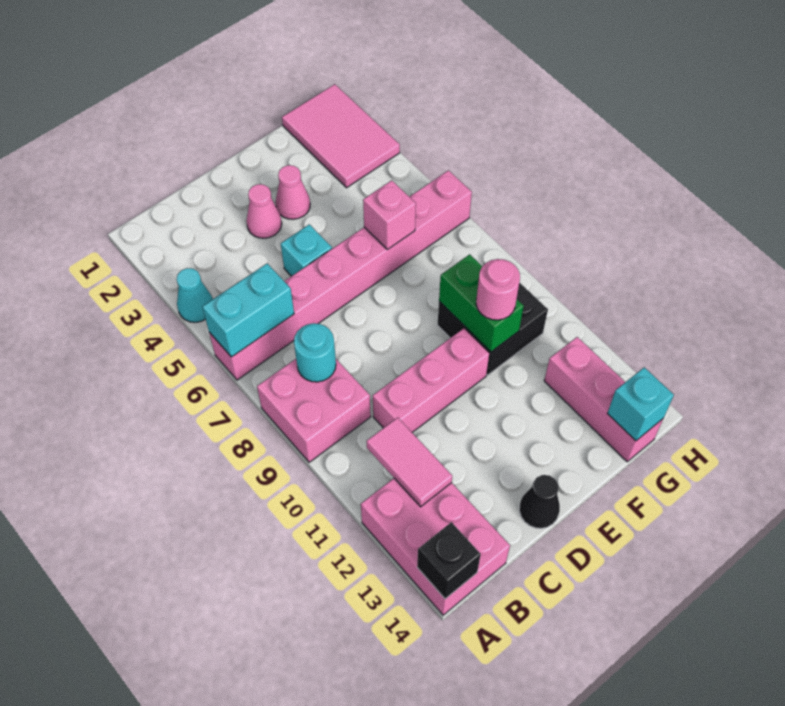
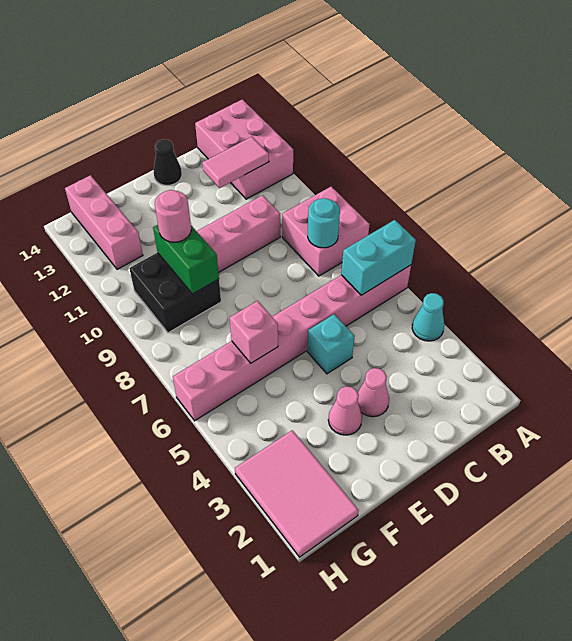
black brick A14 level 2 -> none
pink tile B11:B12 level 2 -> pink tile B12:C12 level 2
cyan brick G14 level 2 -> none

